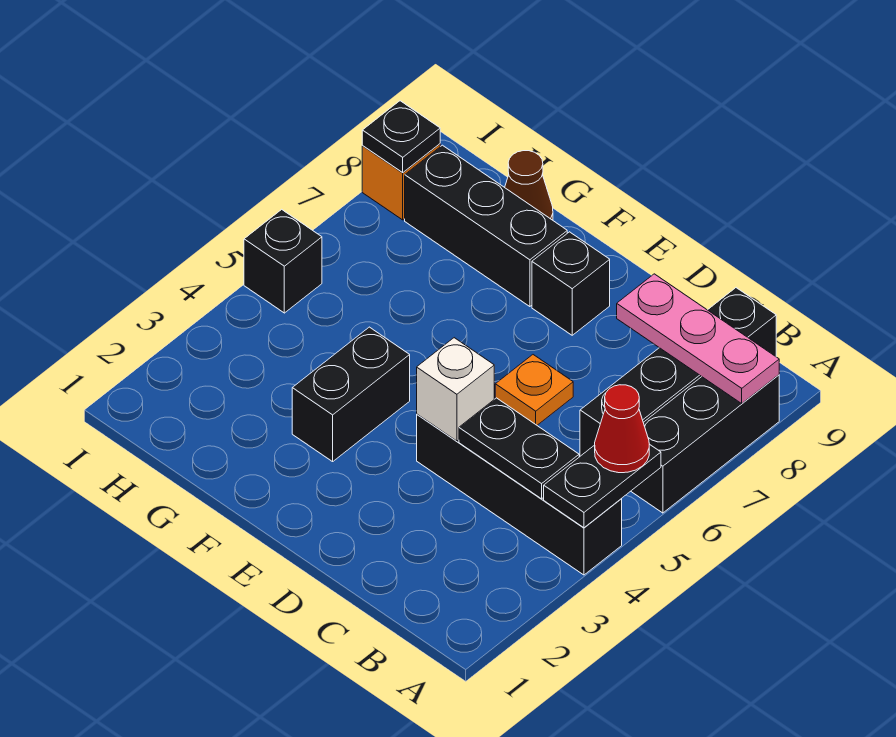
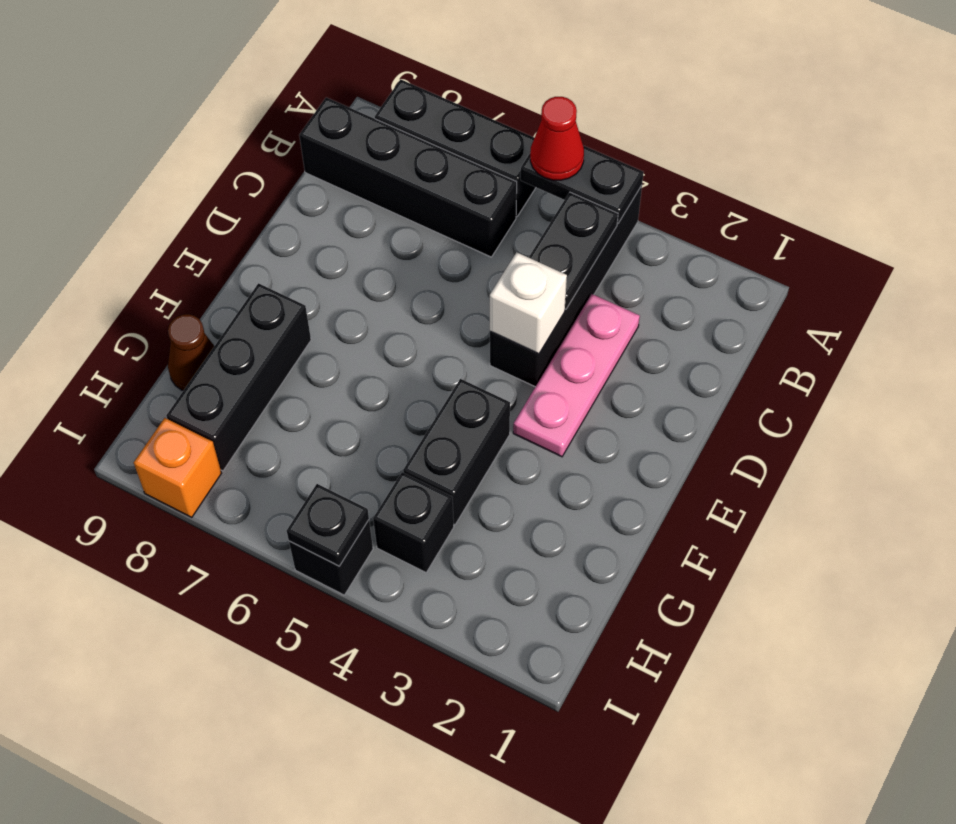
pink plate A8:C8 level 2 -> pink plate C3:E3 level 1
orange plate D6 level 1 -> none
black brick E8 level 1 -> black brick H4 level 1
black brick F3:F4 level 1 -> black brick F4:G4 level 1
black plate I8 level 2 -> black plate I5 level 2

